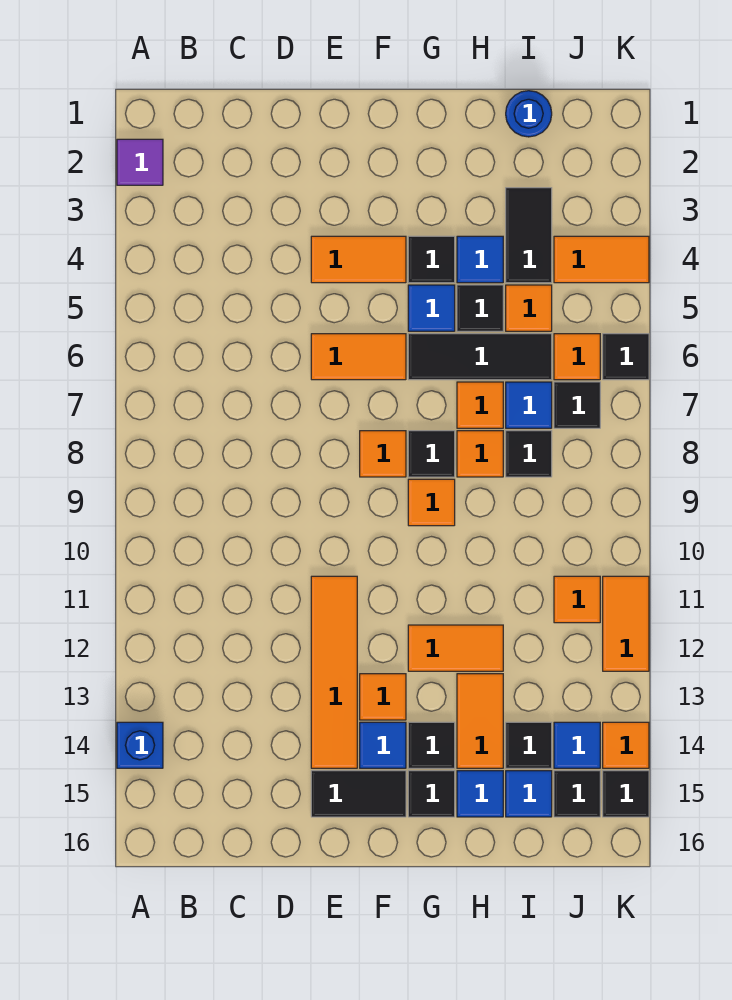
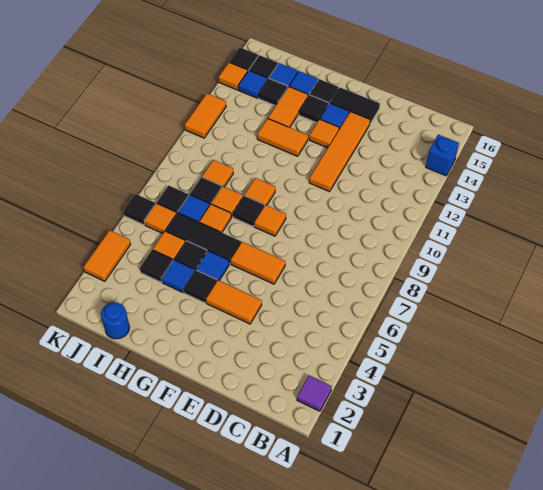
black tile I3:I4 level 1 -> black tile I4 level 1
orange tile J4:K4 level 1 -> orange tile K3:K4 level 1
orange tile J11 level 1 -> orange tile I9 level 1

